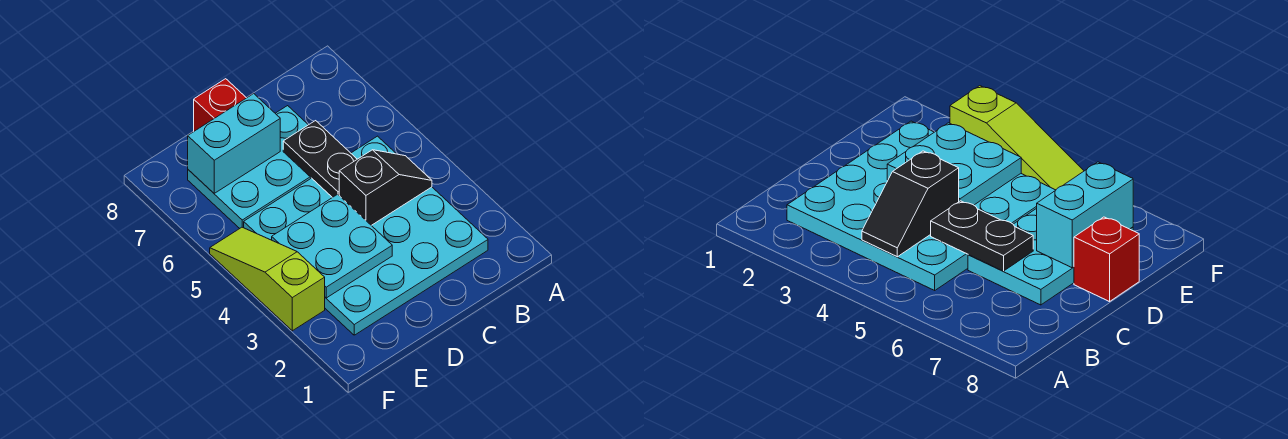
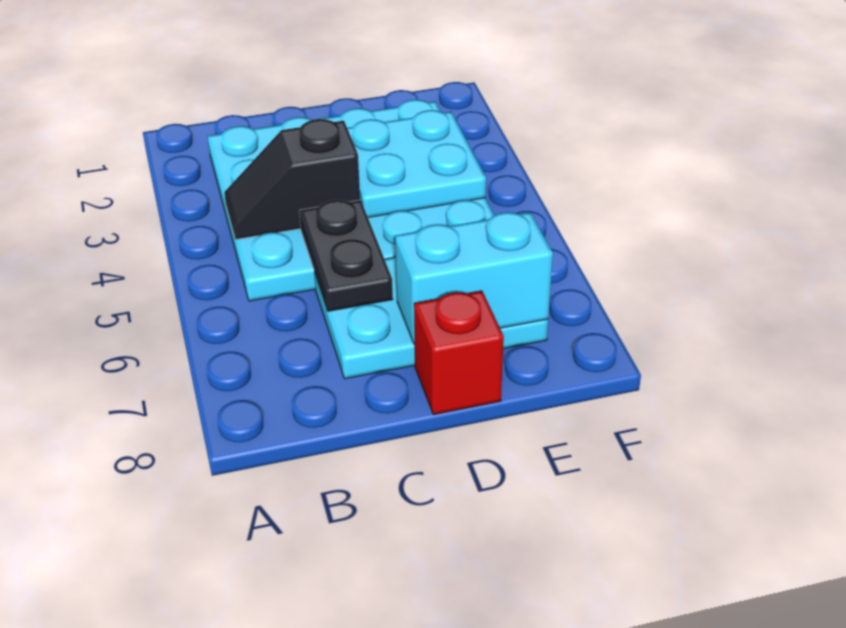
lime slope F3:F5 level 1 top 3 -> none

